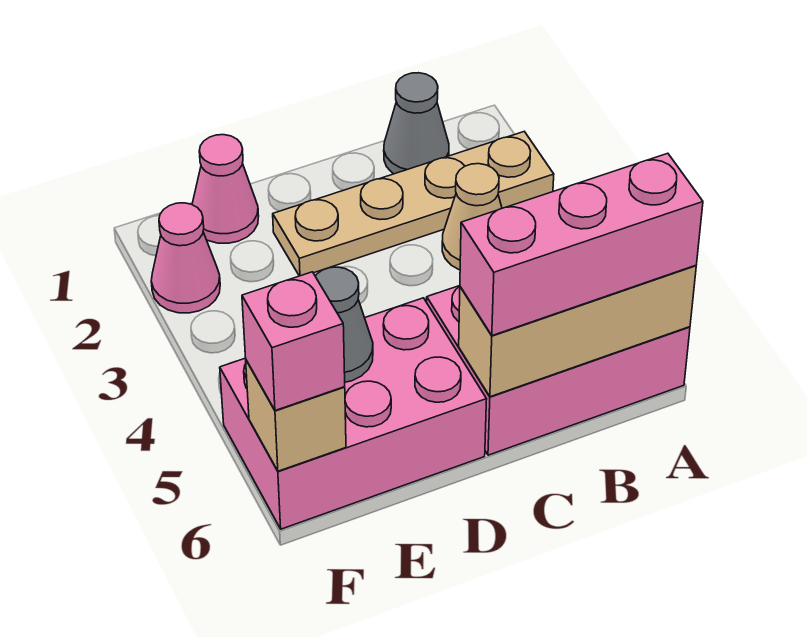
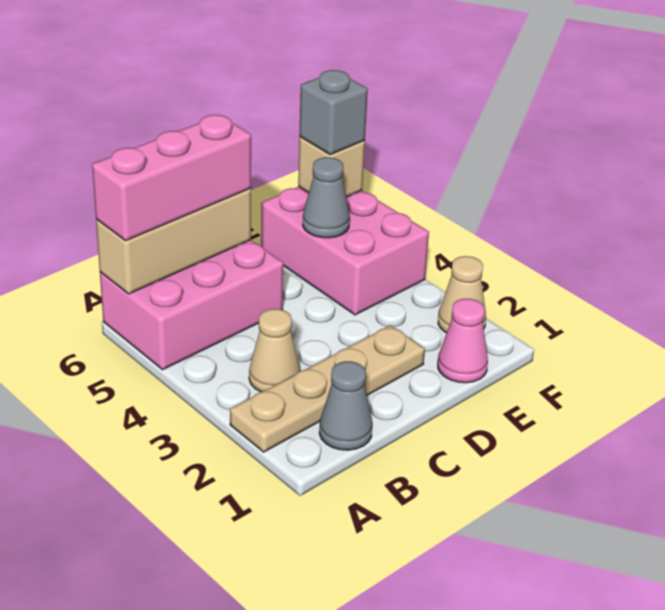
pink brick D5:F6 level 1 -> pink brick E4:F6 level 1
pink cone F2 level 1 -> tan cone F2 level 1
pink brick F6 level 3 -> grey brick F6 level 3

